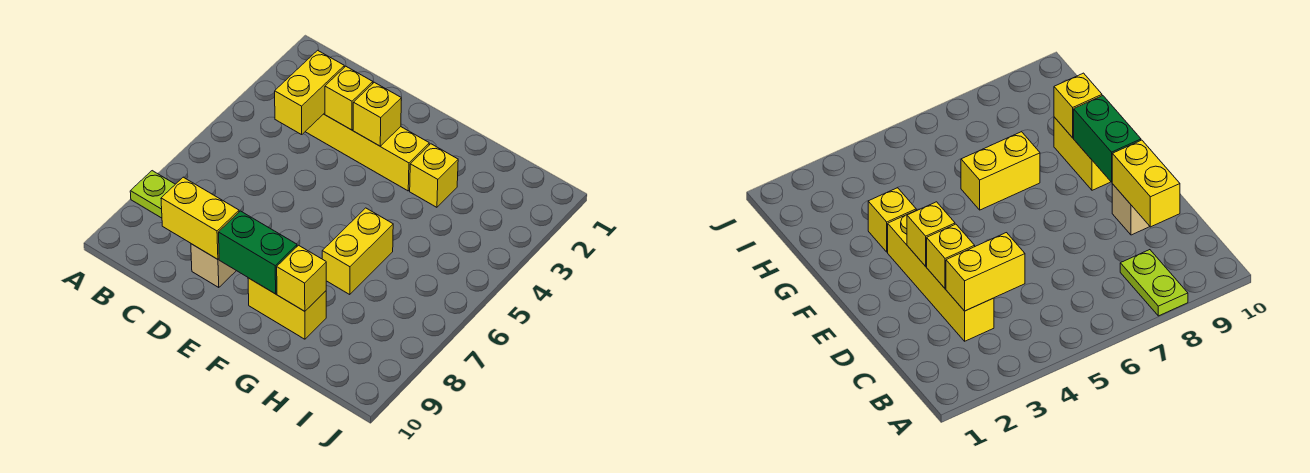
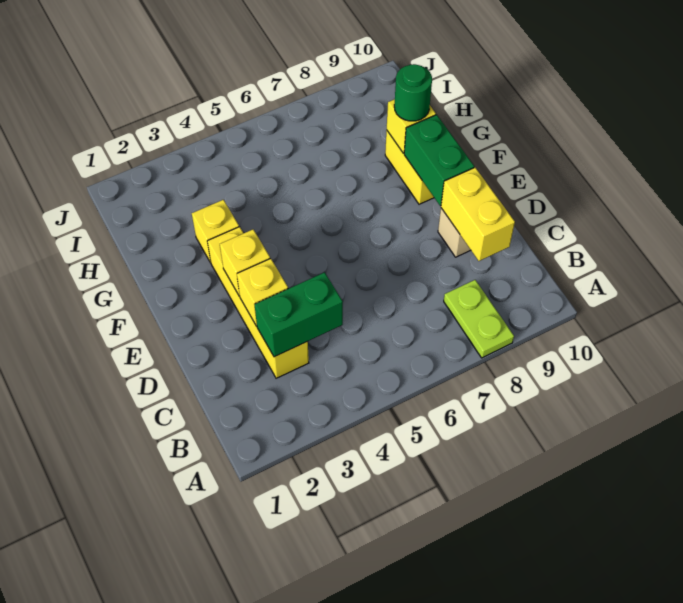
yellow brick C3:C4 level 2 -> green brick C3:C4 level 2
yellow brick G6:G7 level 1 -> none
none -> green round brick G9 level 3

